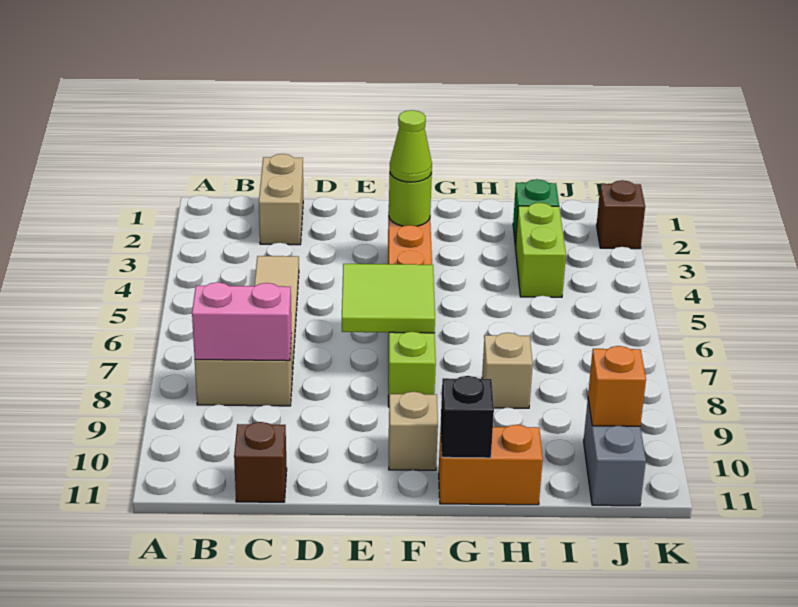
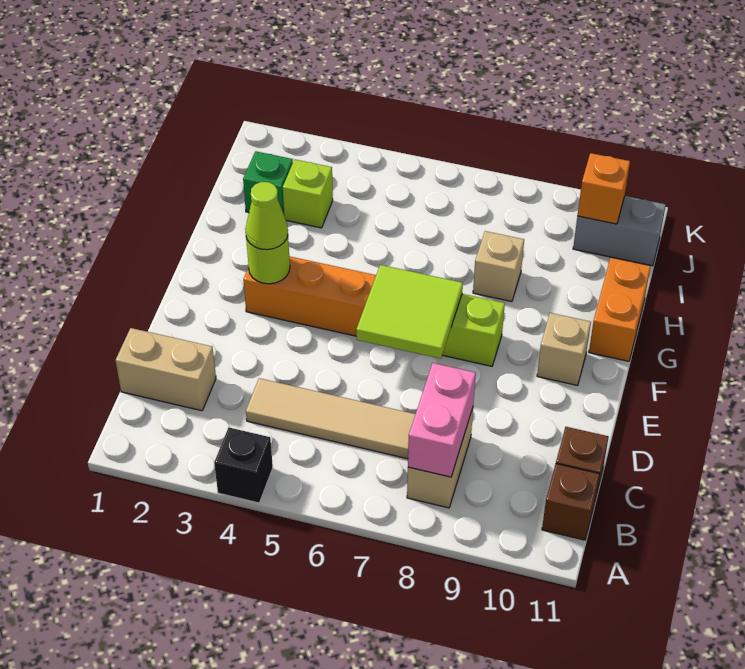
black brick G11 level 2 -> black brick A4 level 1
lime brick I3:I4 level 1 -> lime brick I3 level 1
brown brick K2 level 1 -> brown brick B11 level 1

